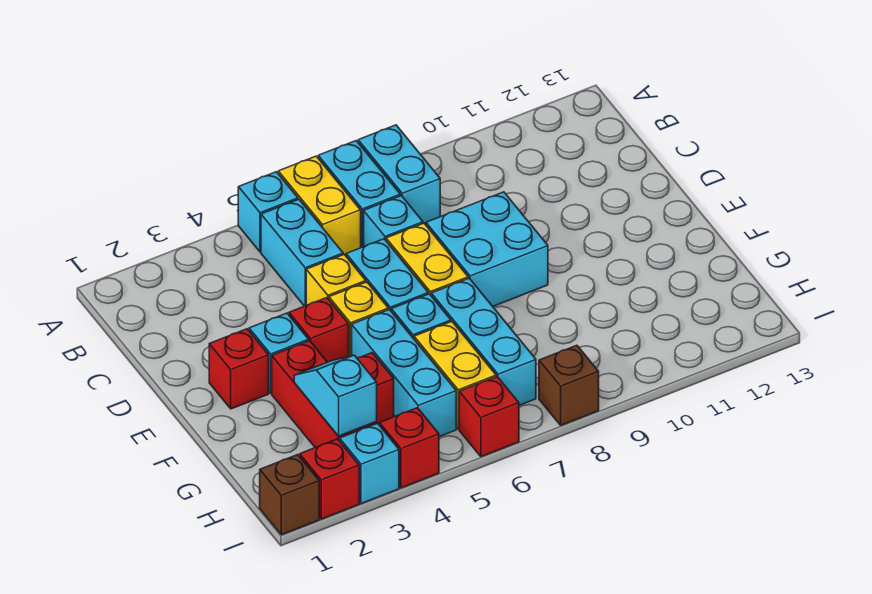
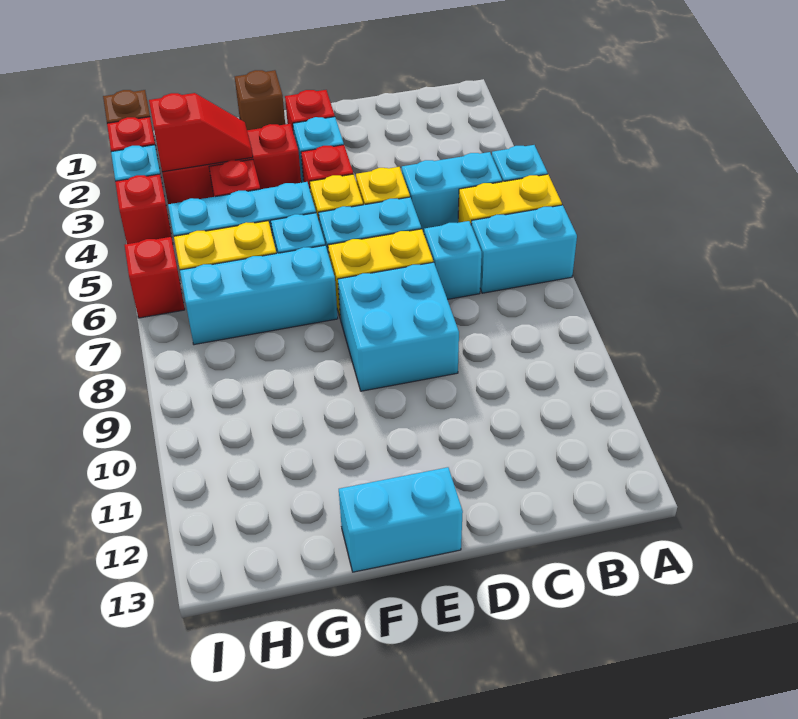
cyan brick A8:B8 level 1 -> cyan brick E13:F13 level 1
cyan slope G3:H3 level 2 top H -> red slope G3:H3 level 2 top H
brown brick I8 level 1 -> brown brick F1 level 1

